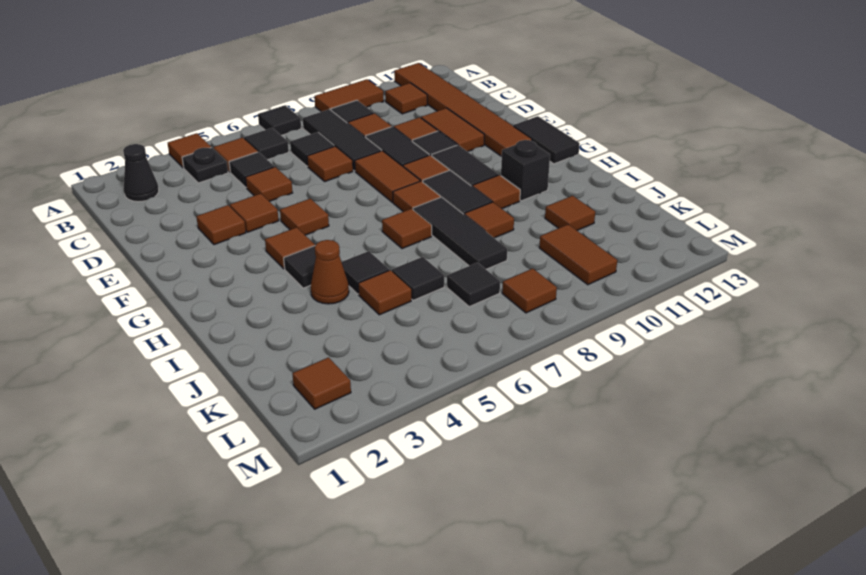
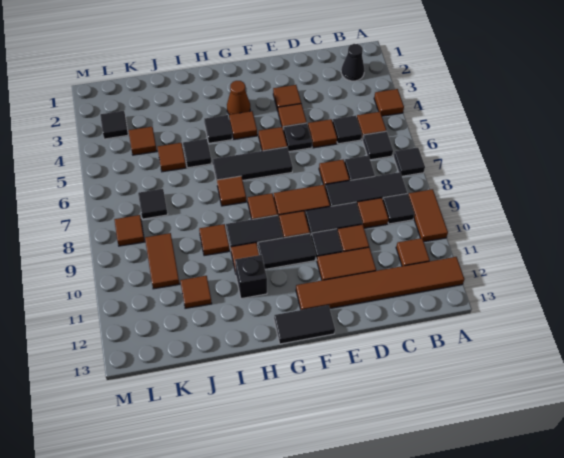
black plate B4 level 1 -> black plate E5 level 1
black tile H8:J8 level 1 -> black tile F6:H6 level 1
brown cone I4 level 1 -> brown cone G3 level 1
black tile J6 level 1 -> black tile L3 level 1
brown tile K10:L10 level 1 -> brown tile K9:K10 level 1
brown tile L2 level 1 -> brown tile K4 level 1

